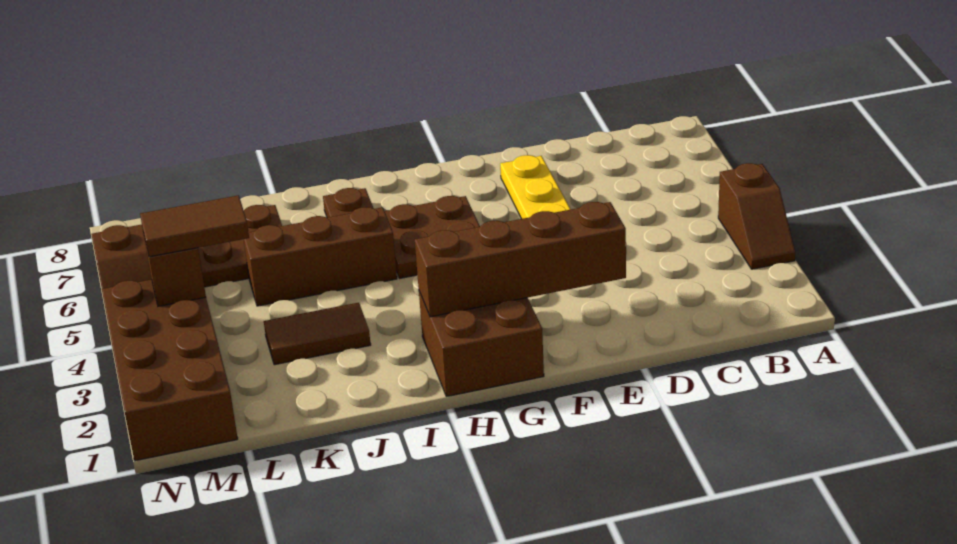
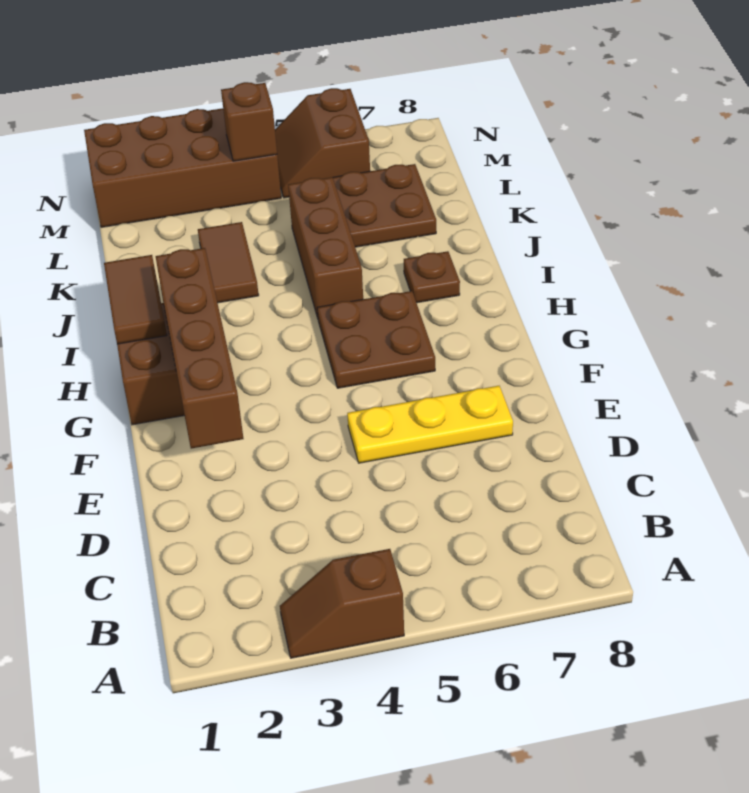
brown tile L4:M4 level 3 -> brown tile H1:I1 level 2

